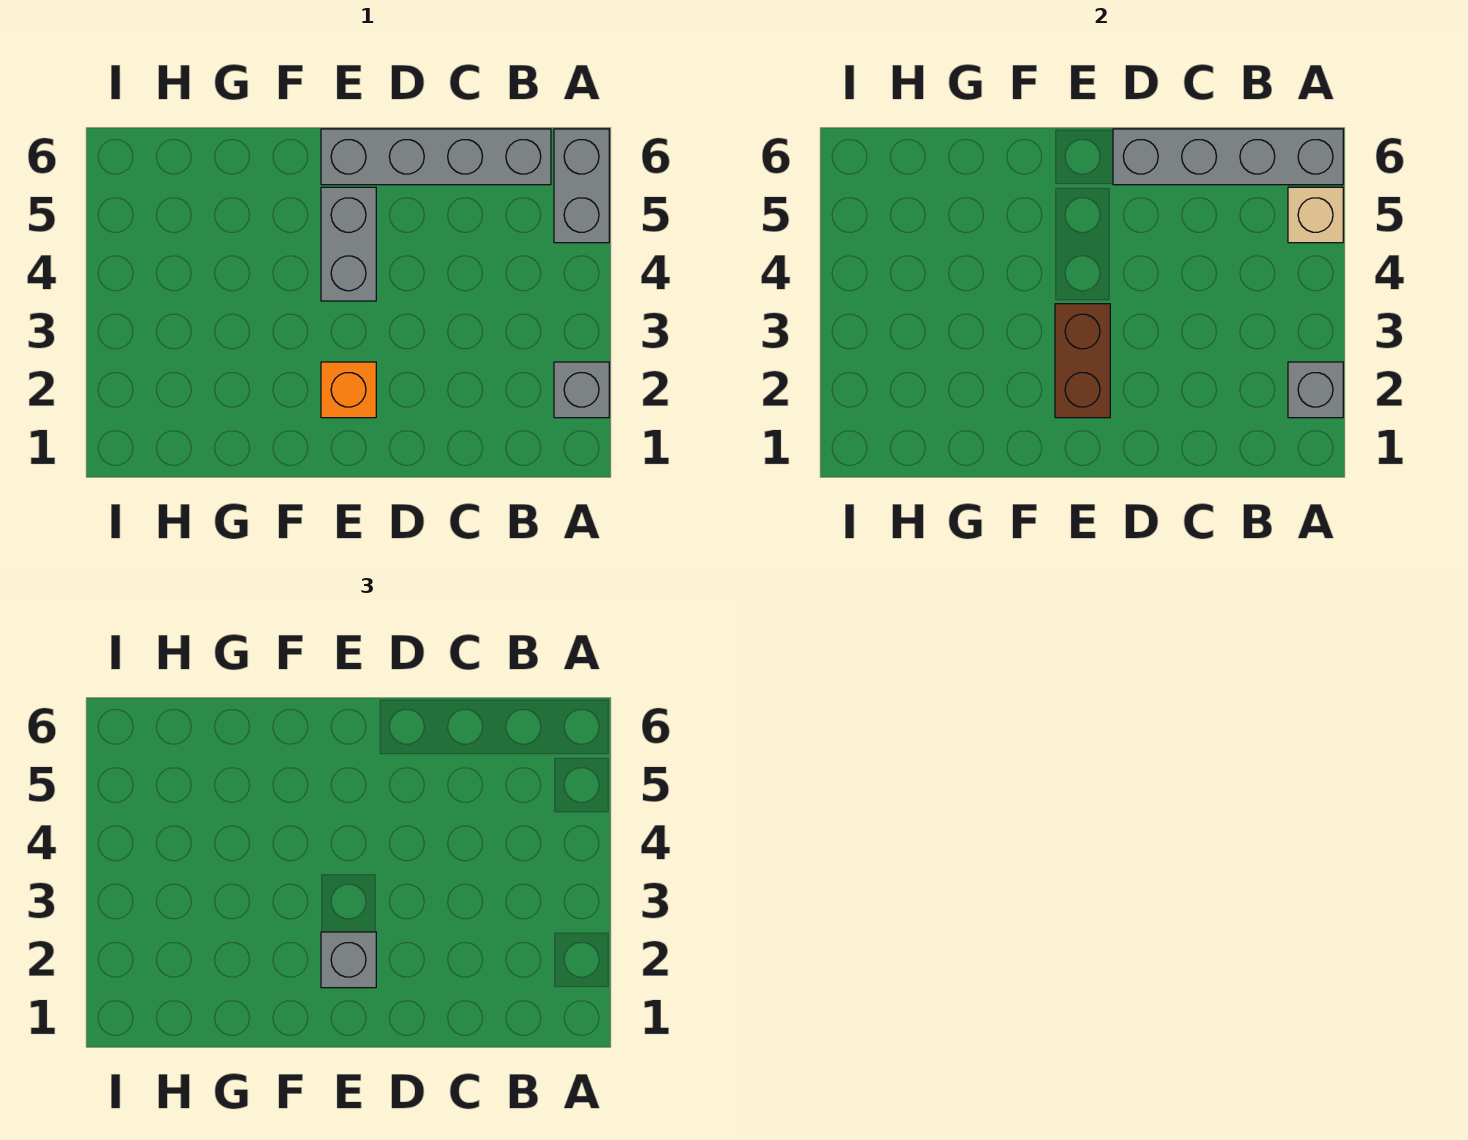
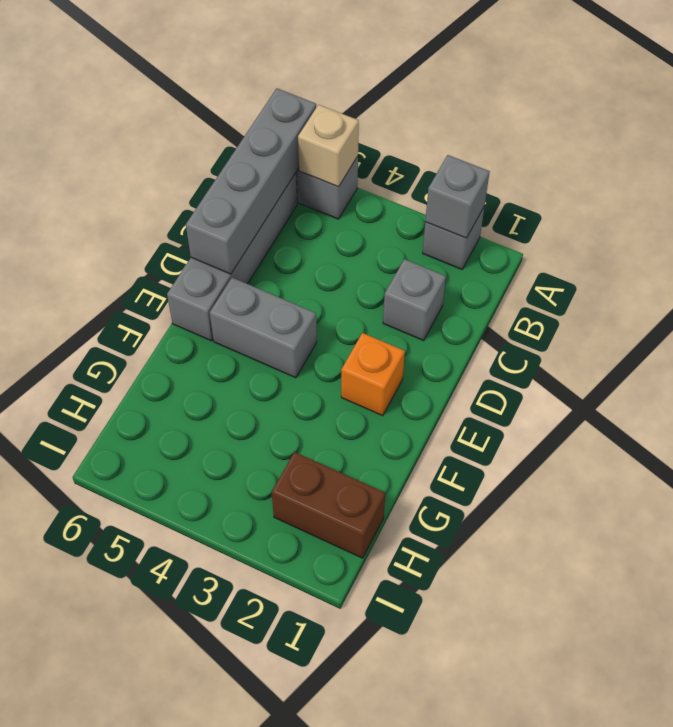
brown brick E2:E3 level 2 -> brown brick H1:H2 level 1
grey brick E2 level 3 -> grey brick C2 level 1

